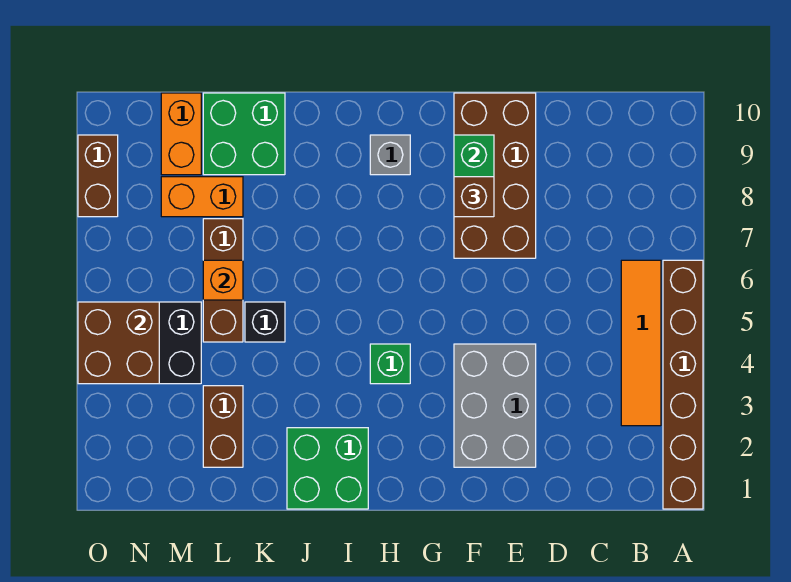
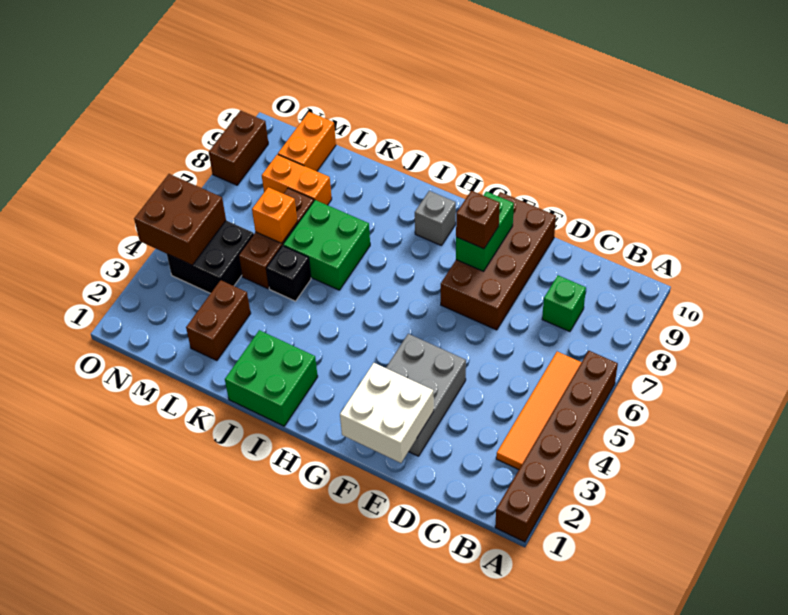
none -> white brick E1:F2 level 2
green brick H4 level 1 -> green brick C8 level 1
green brick K9:L10 level 1 -> green brick J6:K7 level 1

